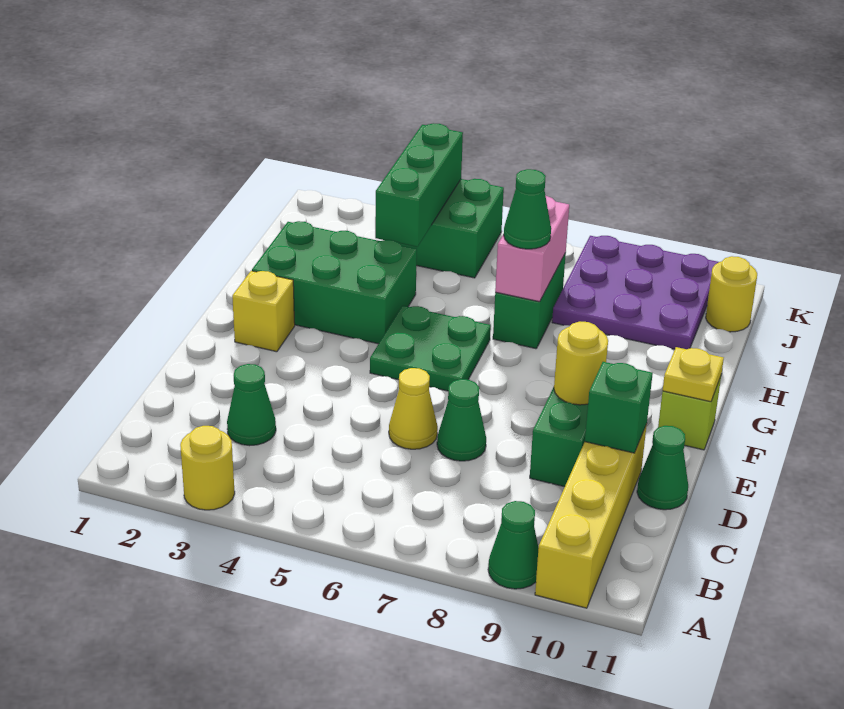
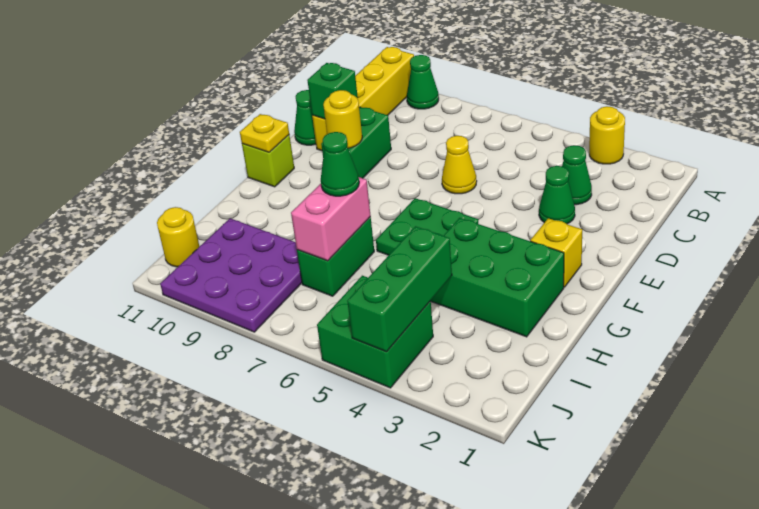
green cone D7 level 1 -> green cone D3 level 1

